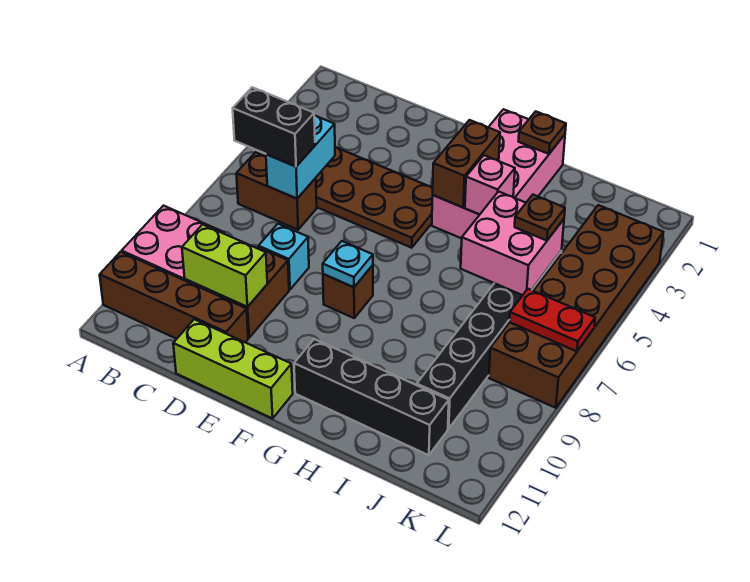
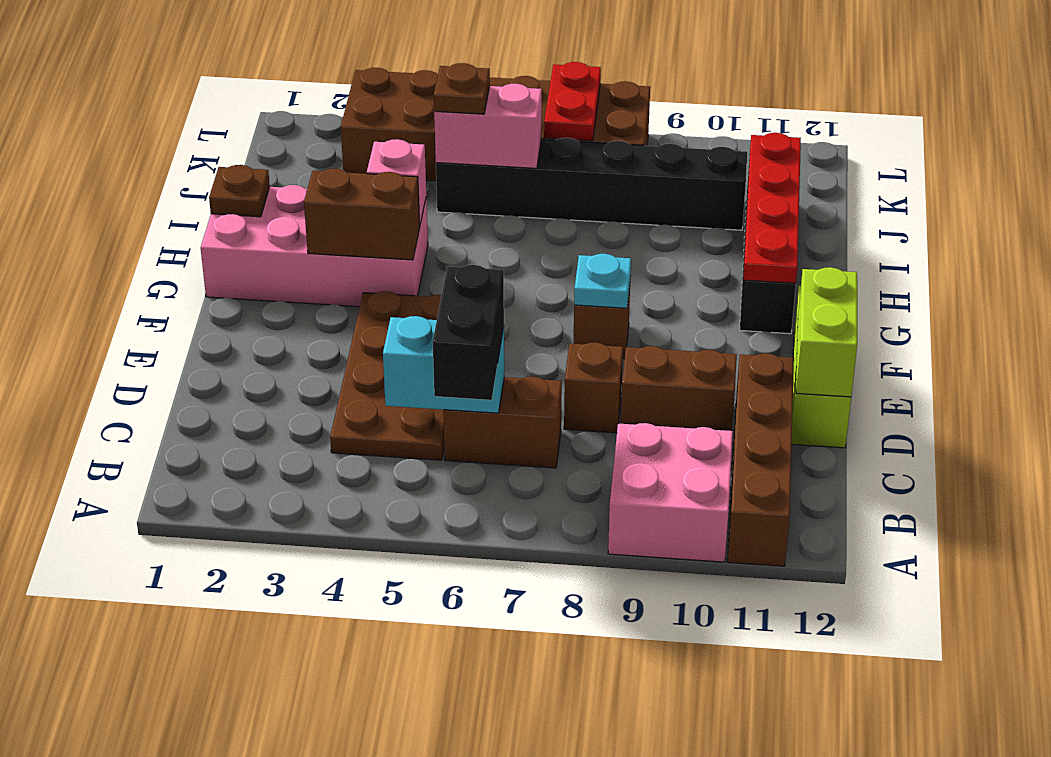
brown brick B6:C6 level 1 -> brown brick C6:C7 level 1
lime brick C10:D10 level 2 -> lime brick D12:E12 level 2
cyan brick D8 level 1 -> brown brick D8 level 1
none -> red plate G11:J11 level 2
pink brick I5:J6 level 2 -> pink brick J5:J6 level 2

